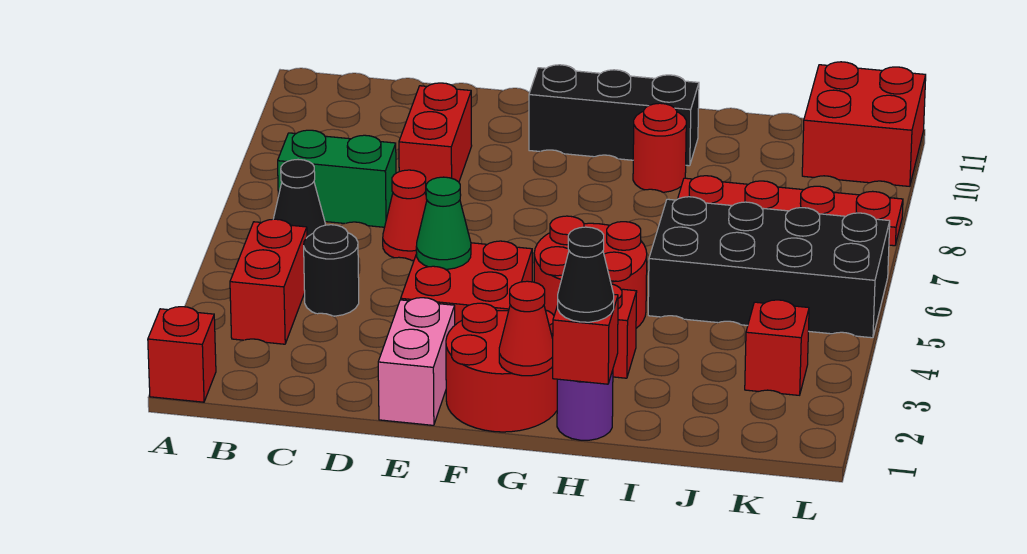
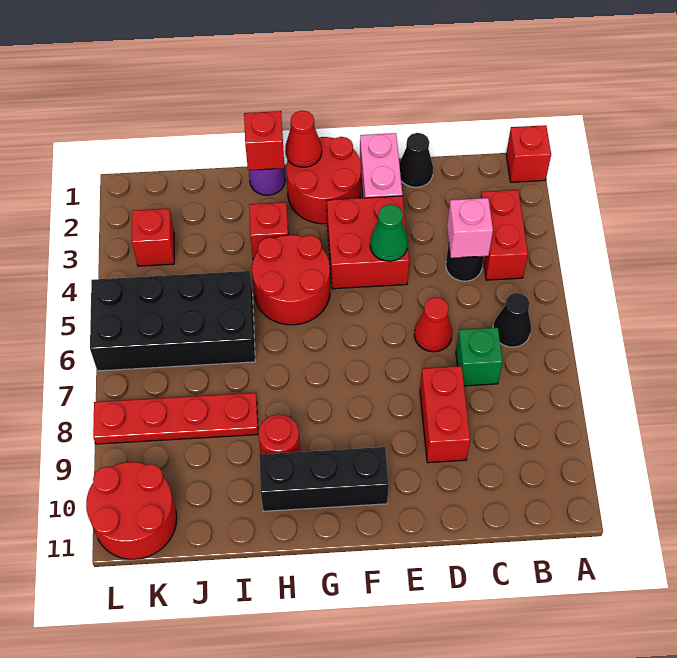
green brick B7:C7 level 1 -> green brick C7 level 1
none -> pink brick C4 level 2
black cone H1 level 3 -> black cone D1 level 1
red brick K10:L11 level 1 -> red round brick K10:L11 level 1

